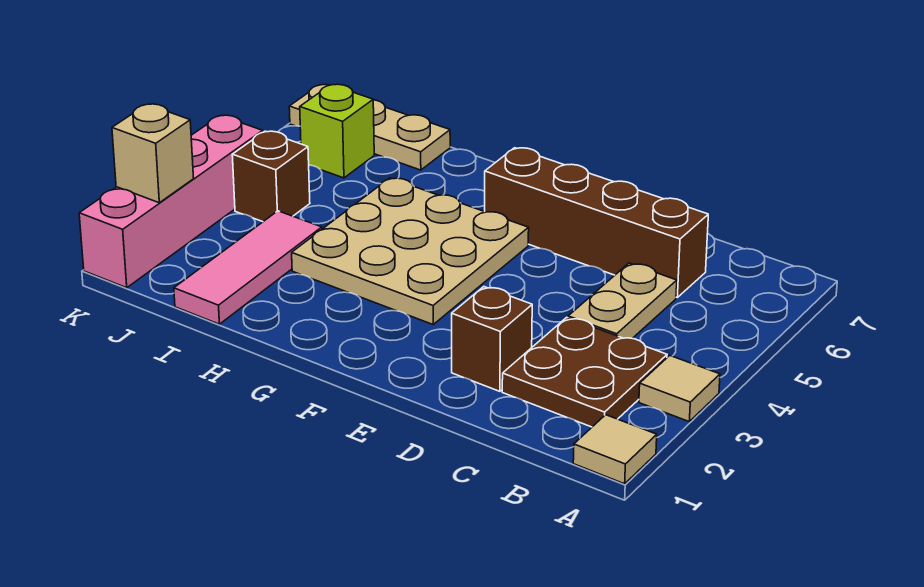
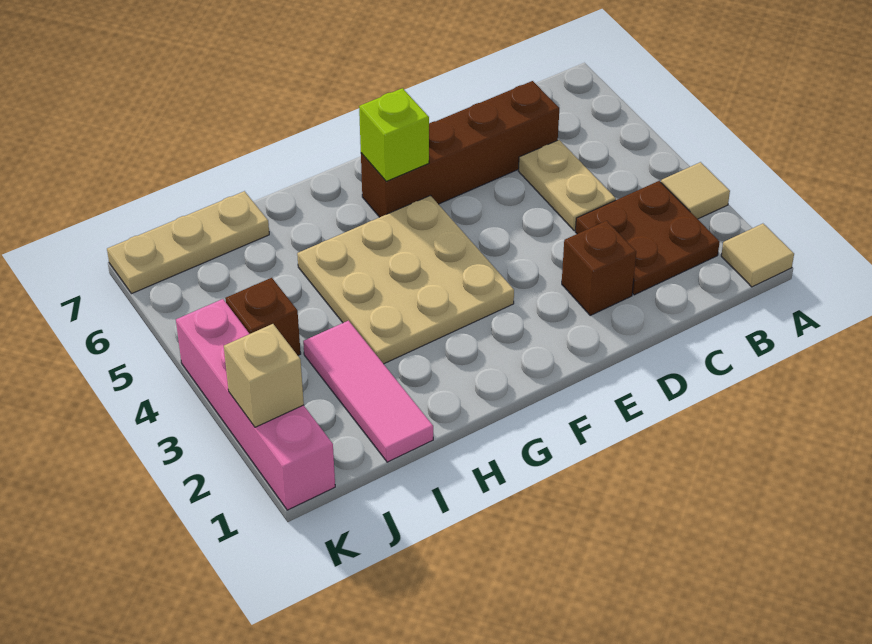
lime brick J6 level 1 -> lime brick F6 level 2

